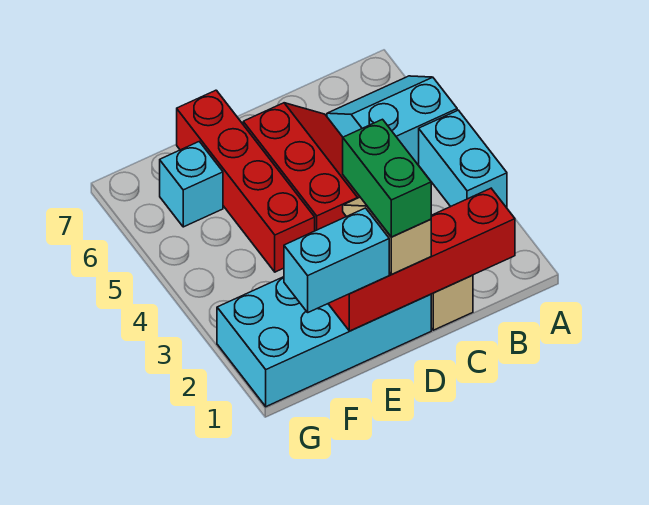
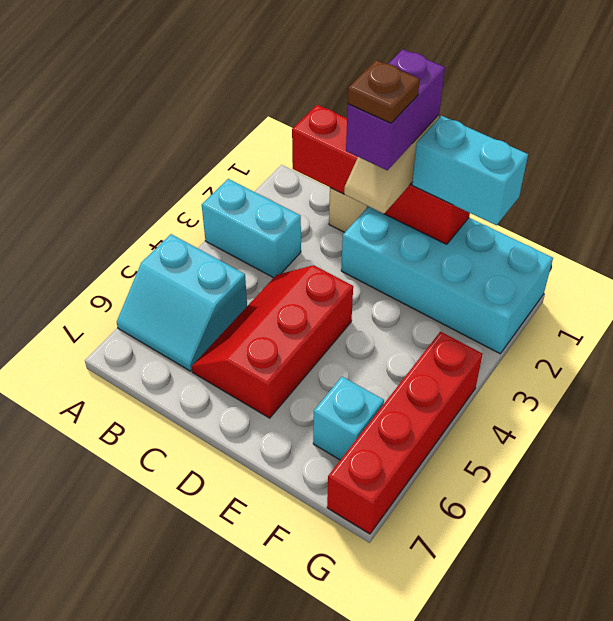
cyan brick A3:A4 level 1 -> cyan brick A3:B3 level 1
green brick D1:D2 level 4 -> purple brick D1:D2 level 4
none -> brown plate D2 level 5
red brick E4:E7 level 1 -> red brick G4:G7 level 1

